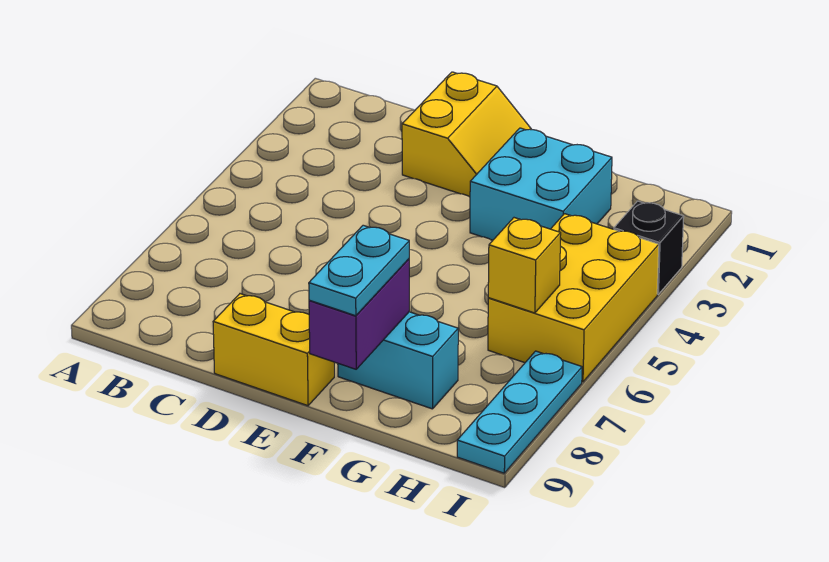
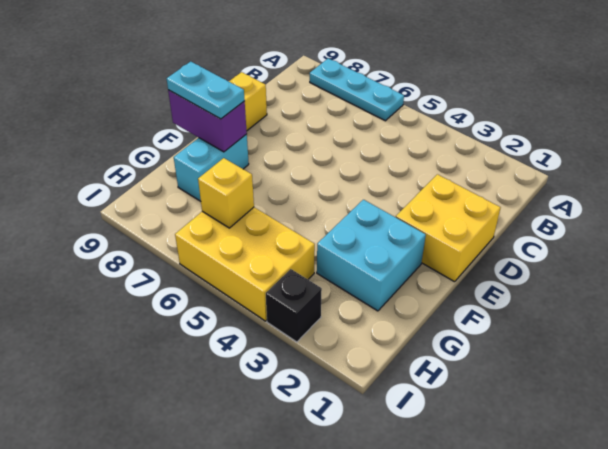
yellow slope D1:E2 level 1 top D -> yellow brick D1:E2 level 1
cyan plate I7:I9 level 1 -> cyan plate A6:A8 level 1

